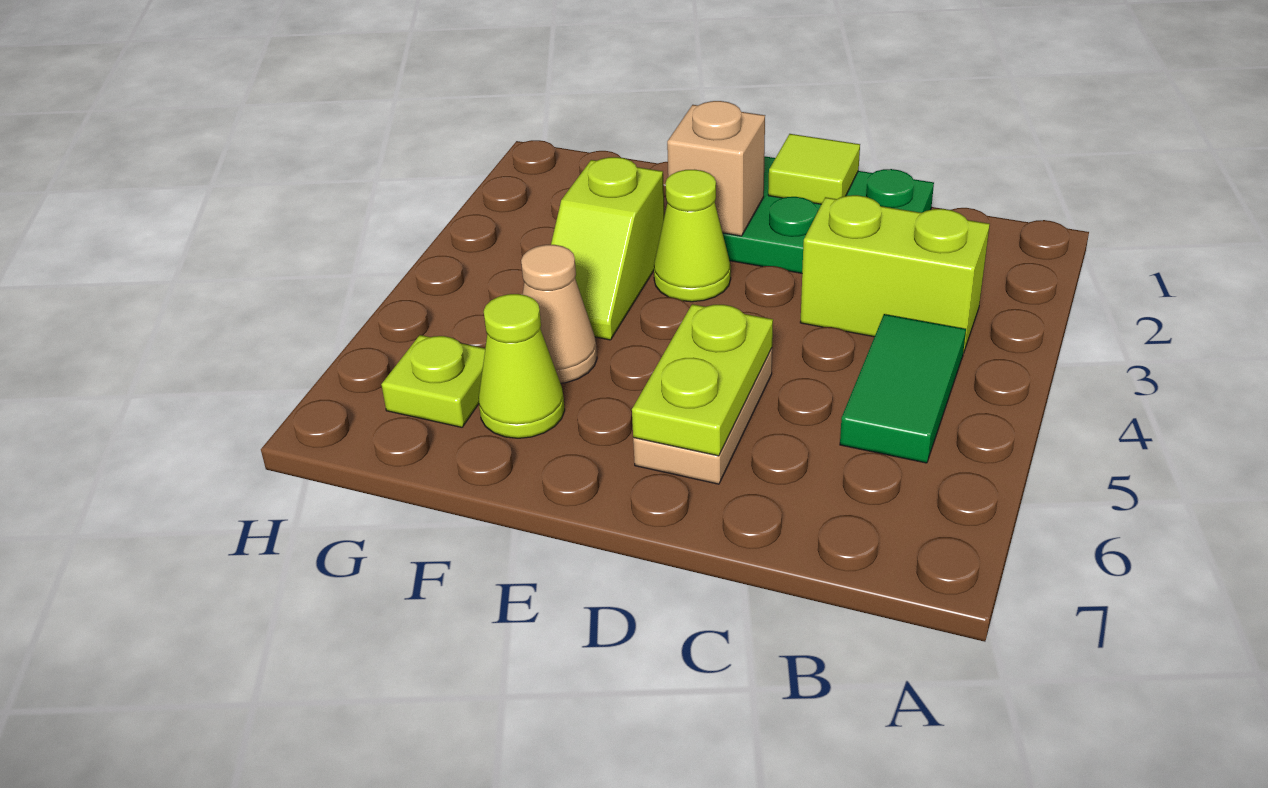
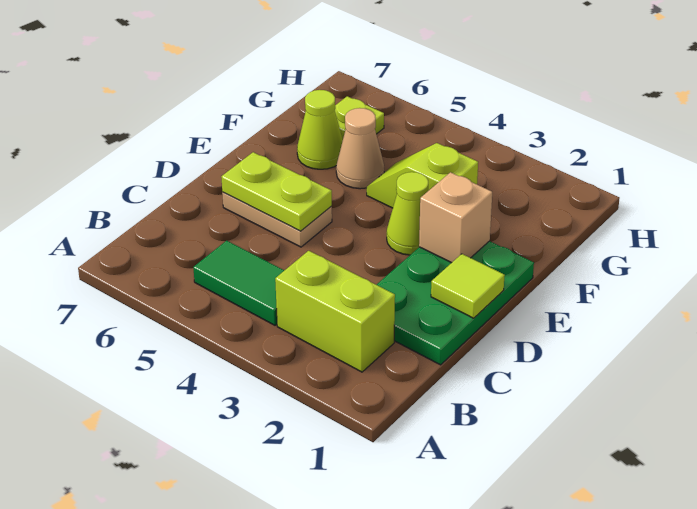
lime brick B3:C3 level 1 -> lime brick B2:B3 level 1

